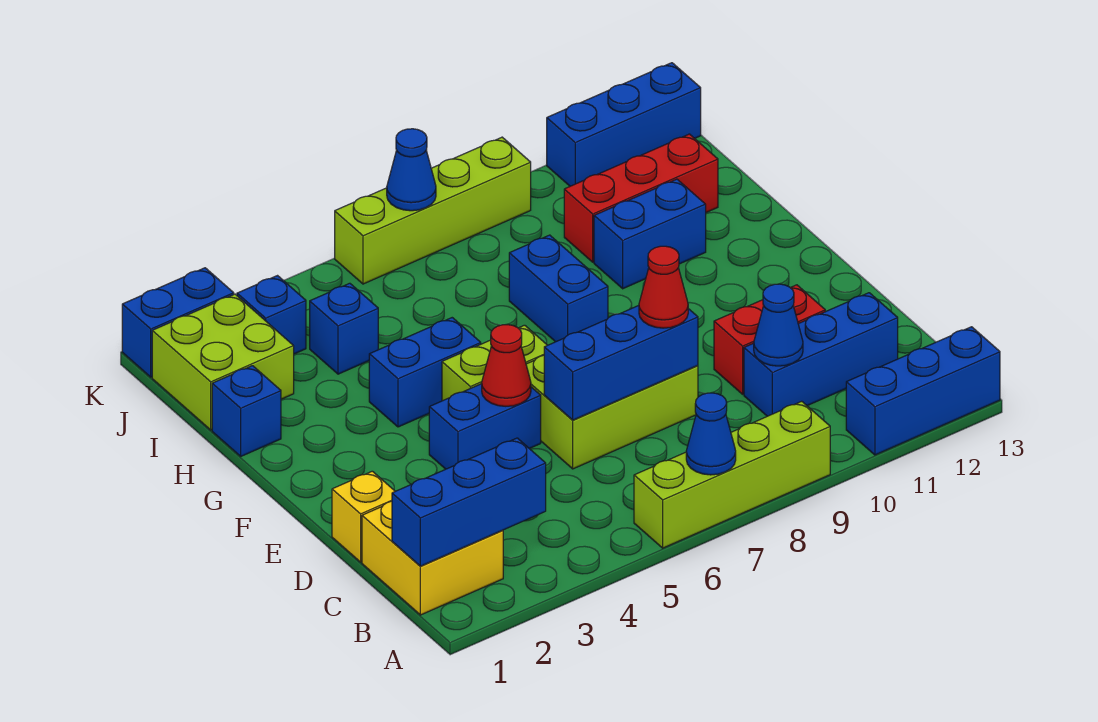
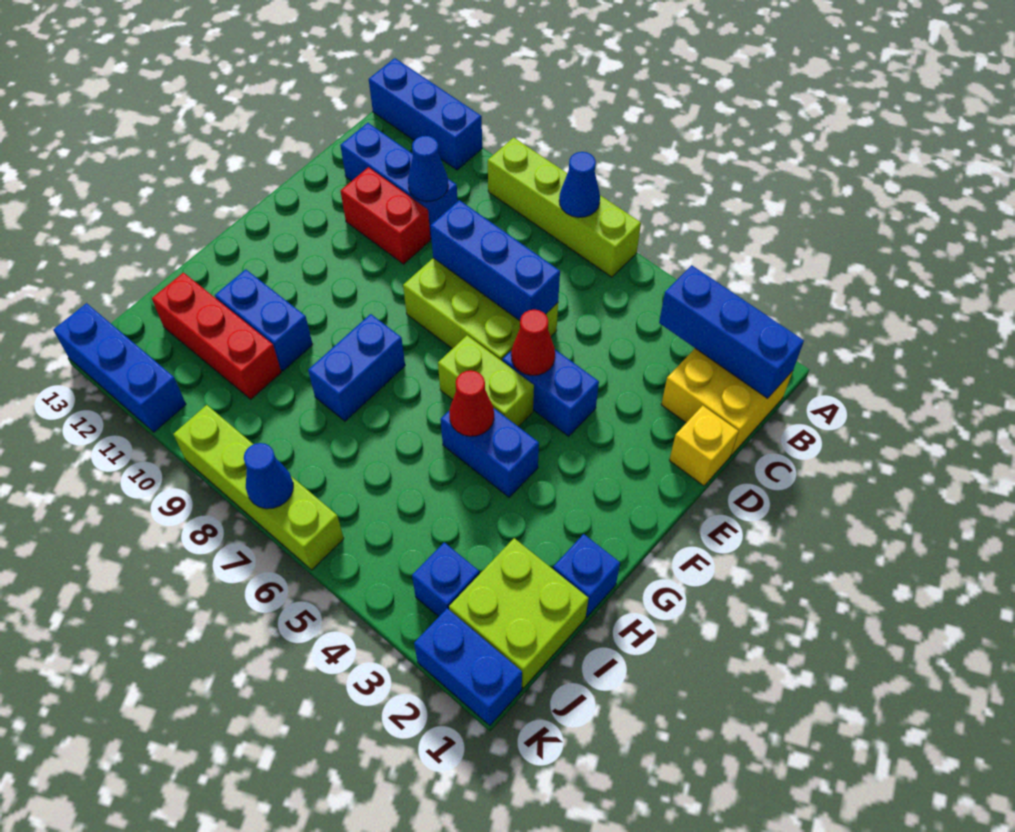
red cone D8 level 3 -> red cone G5 level 2
blue brick I4 level 1 -> none

